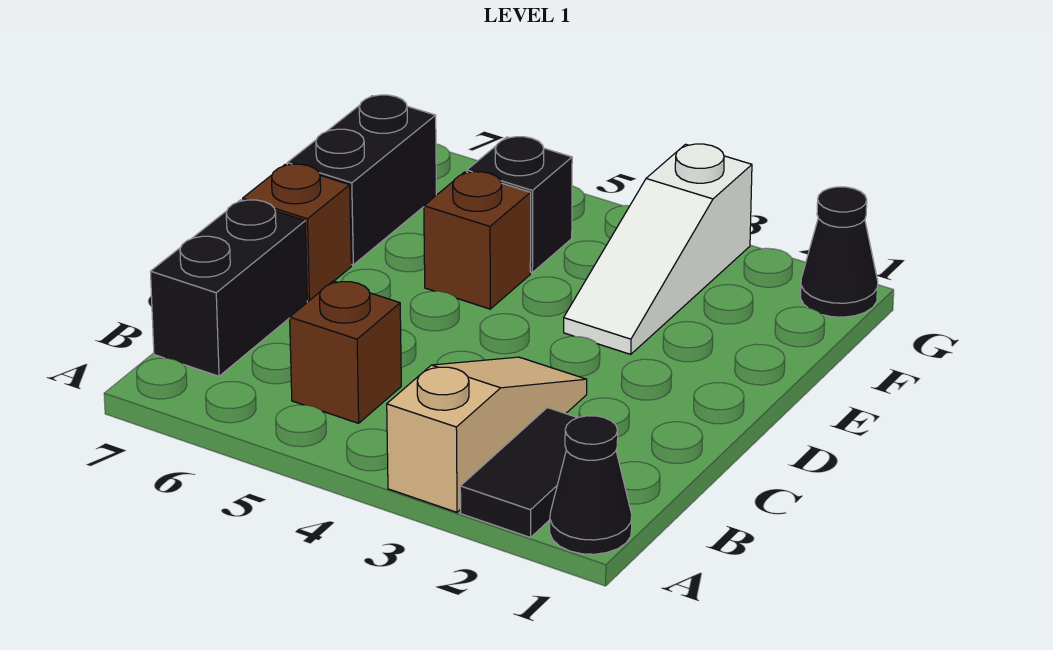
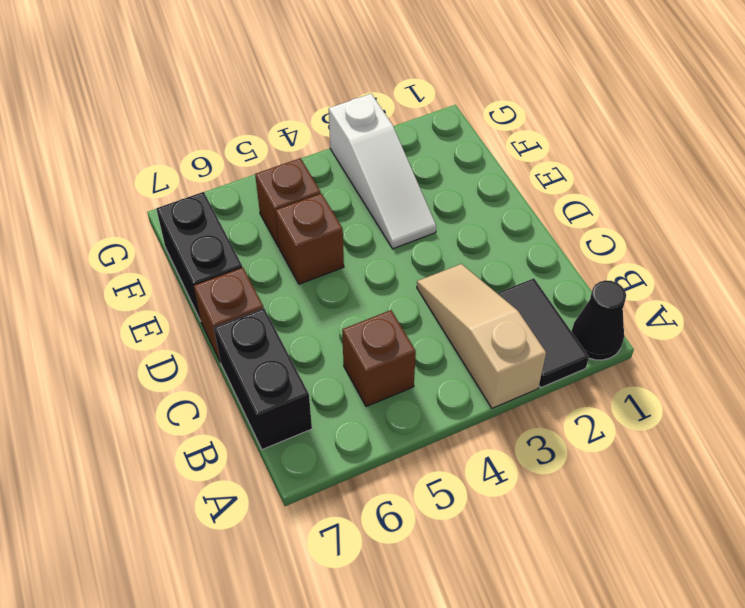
black brick F5 level 1 -> brown brick F5 level 1
black cone G1 level 1 -> none

